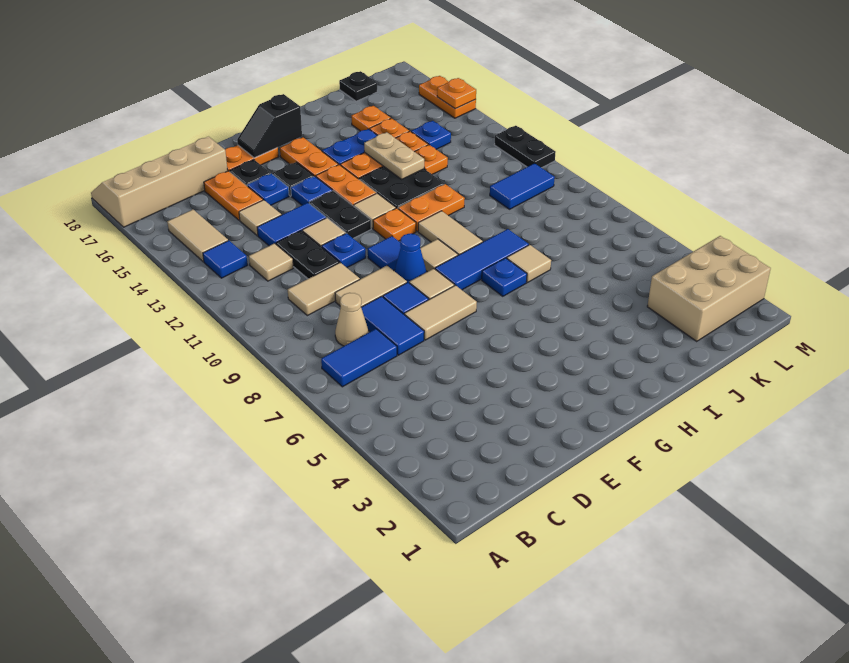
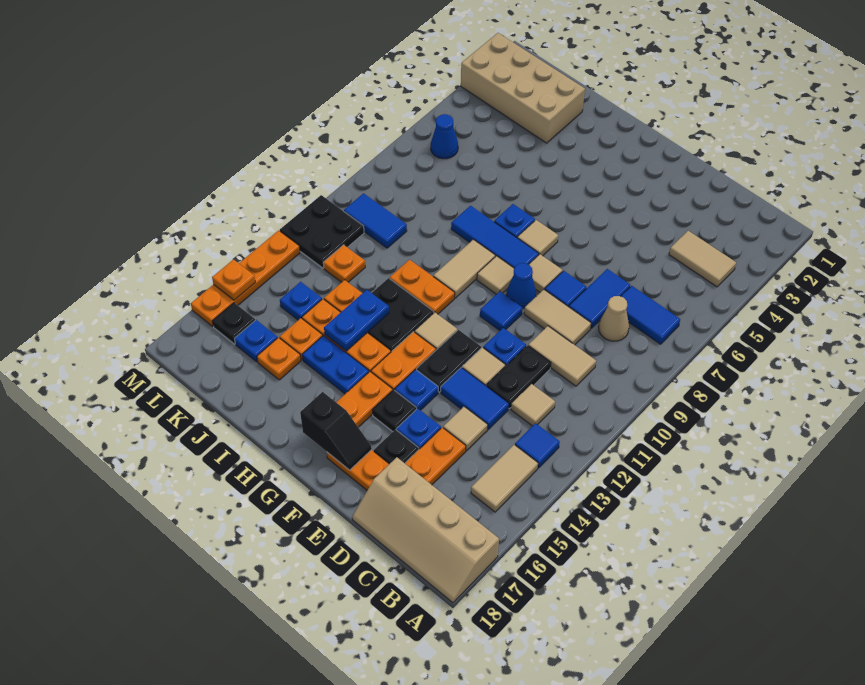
tan tile E7:F7 level 1 -> tan tile B4:C4 level 1
orange plate G11 level 1 -> orange plate K12 level 1
tan tile I7 level 1 -> tan tile G7 level 1
tan plate I13:I14 level 2 -> blue plate I13:I14 level 2
tan brick K2:M3 level 1 -> tan brick J2:M3 level 1
none -> blue plate K16 level 1
black plate K18 level 1 -> black plate L16 level 1
none -> blue cone L6 level 1
black plate M11:M12 level 1 -> black plate L11:M12 level 1
orange plate M15:M16 level 1 -> orange plate M13:M16 level 1

